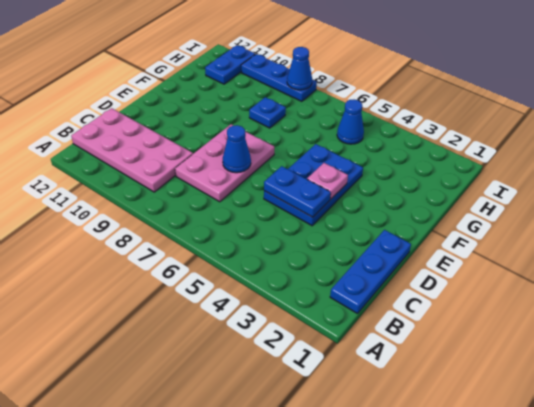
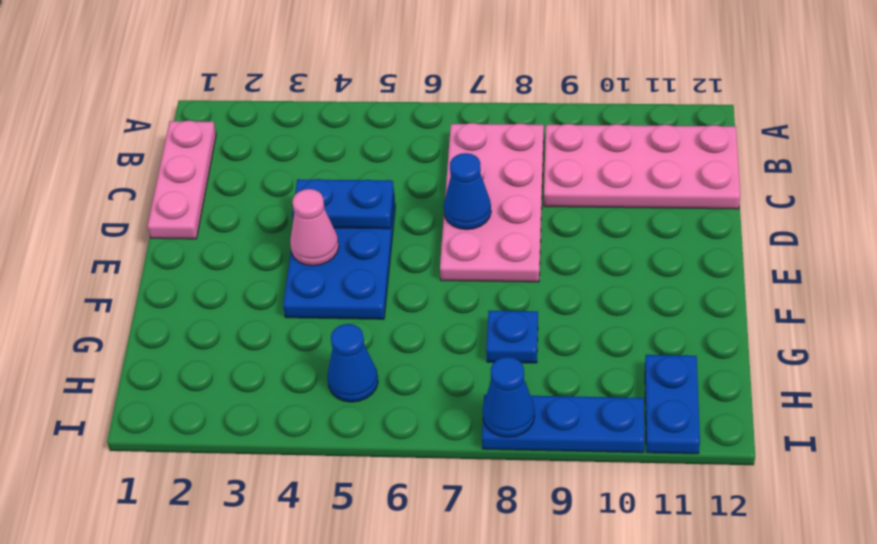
blue plate B1:D1 level 1 -> pink plate B1:D1 level 1
pink plate C7:E8 level 1 -> pink plate B7:E8 level 1
pink plate E4 level 2 -> pink cone E4 level 2

